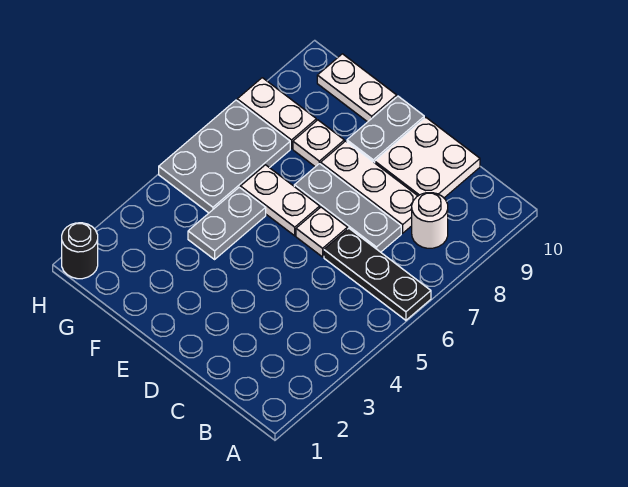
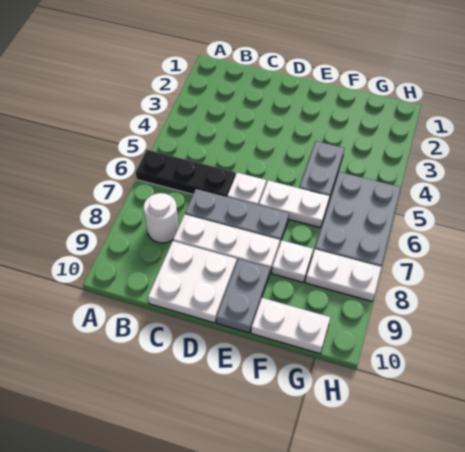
black round brick H1 level 1 -> none

